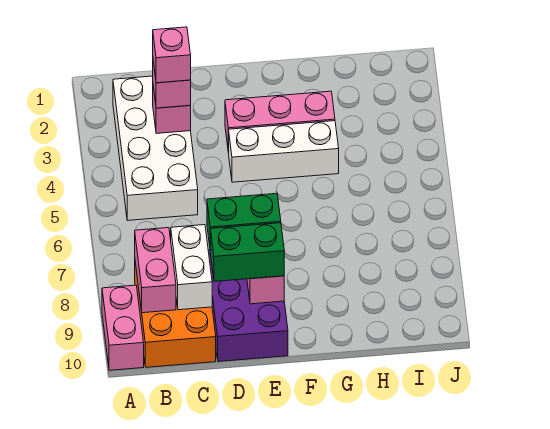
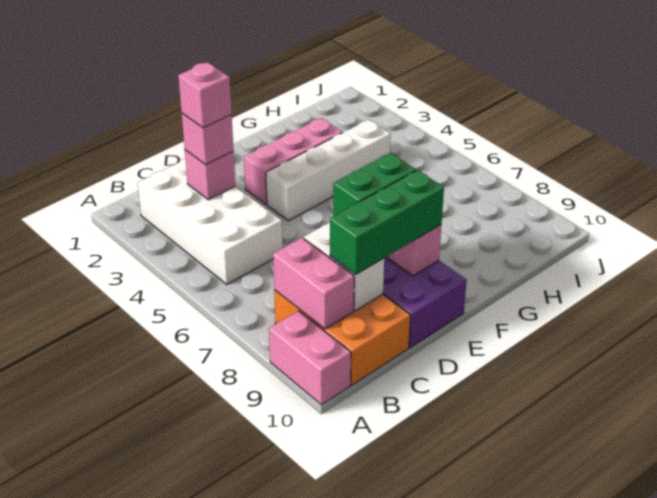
green brick D9:E9 level 3 -> green brick C9:E9 level 3
white brick E4:G4 level 1 -> white brick E4:H4 level 1

